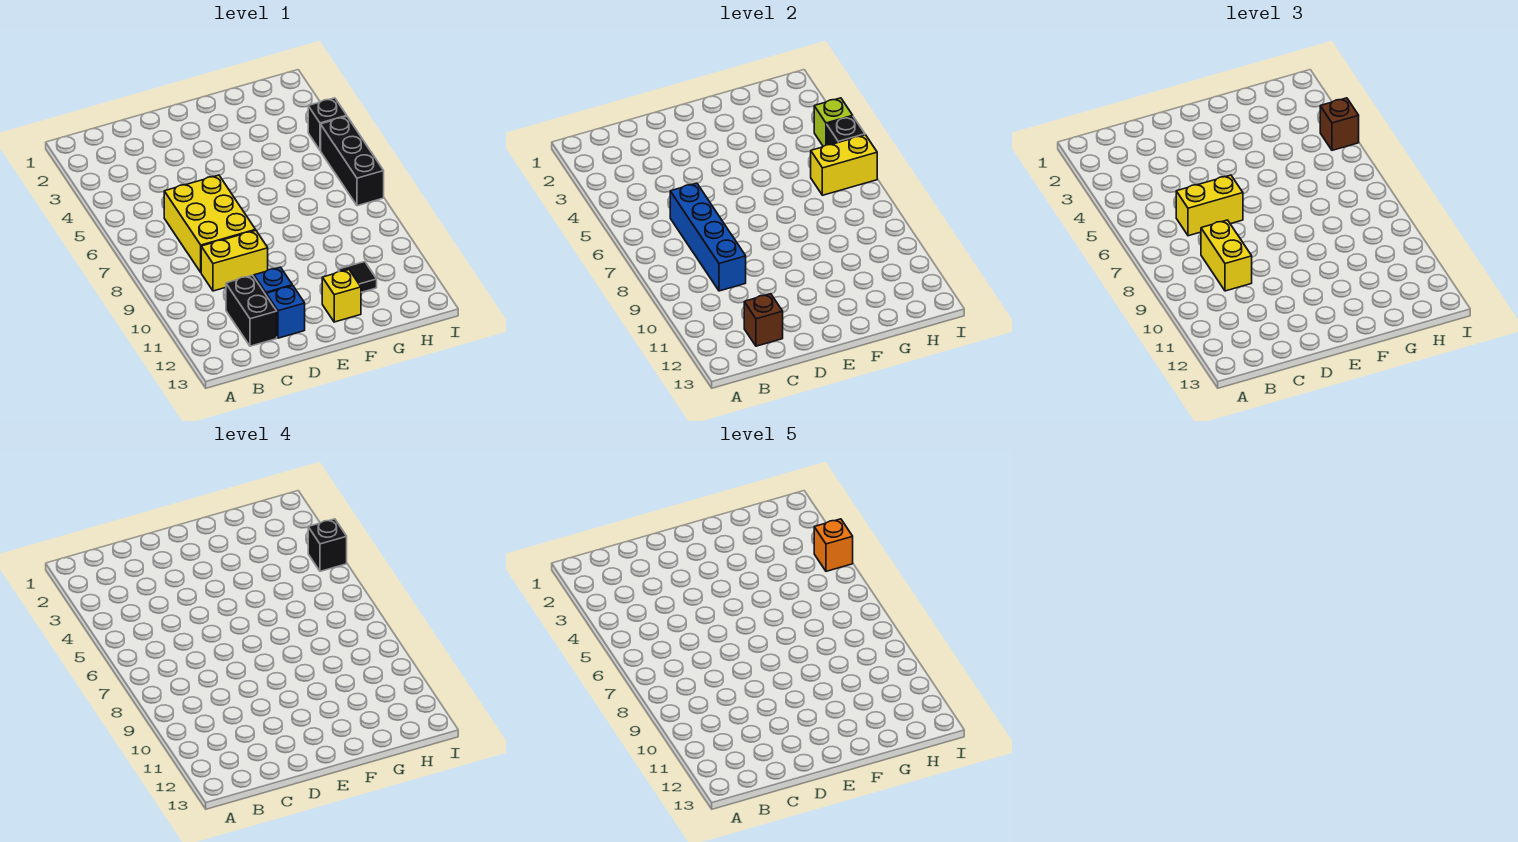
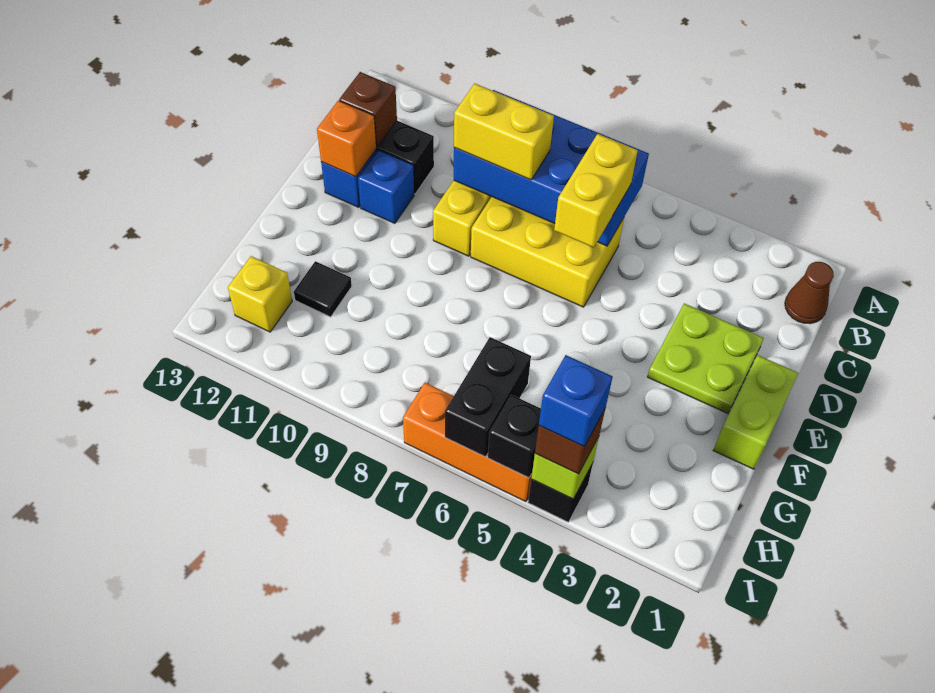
none -> brown cone B1 level 1
blue brick C6:C9 level 2 -> blue brick B6:C9 level 2
none -> lime plate D2:E3 level 1
none -> lime brick E1:F1 level 1
yellow brick F12 level 1 -> yellow brick H12 level 1
yellow brick H6:I6 level 2 -> black brick H6:I6 level 2
black brick I4 level 4 -> blue brick I4 level 4
orange brick I4 level 5 -> orange brick D12 level 2
black brick I5:I7 level 1 -> orange brick I5:I7 level 1

